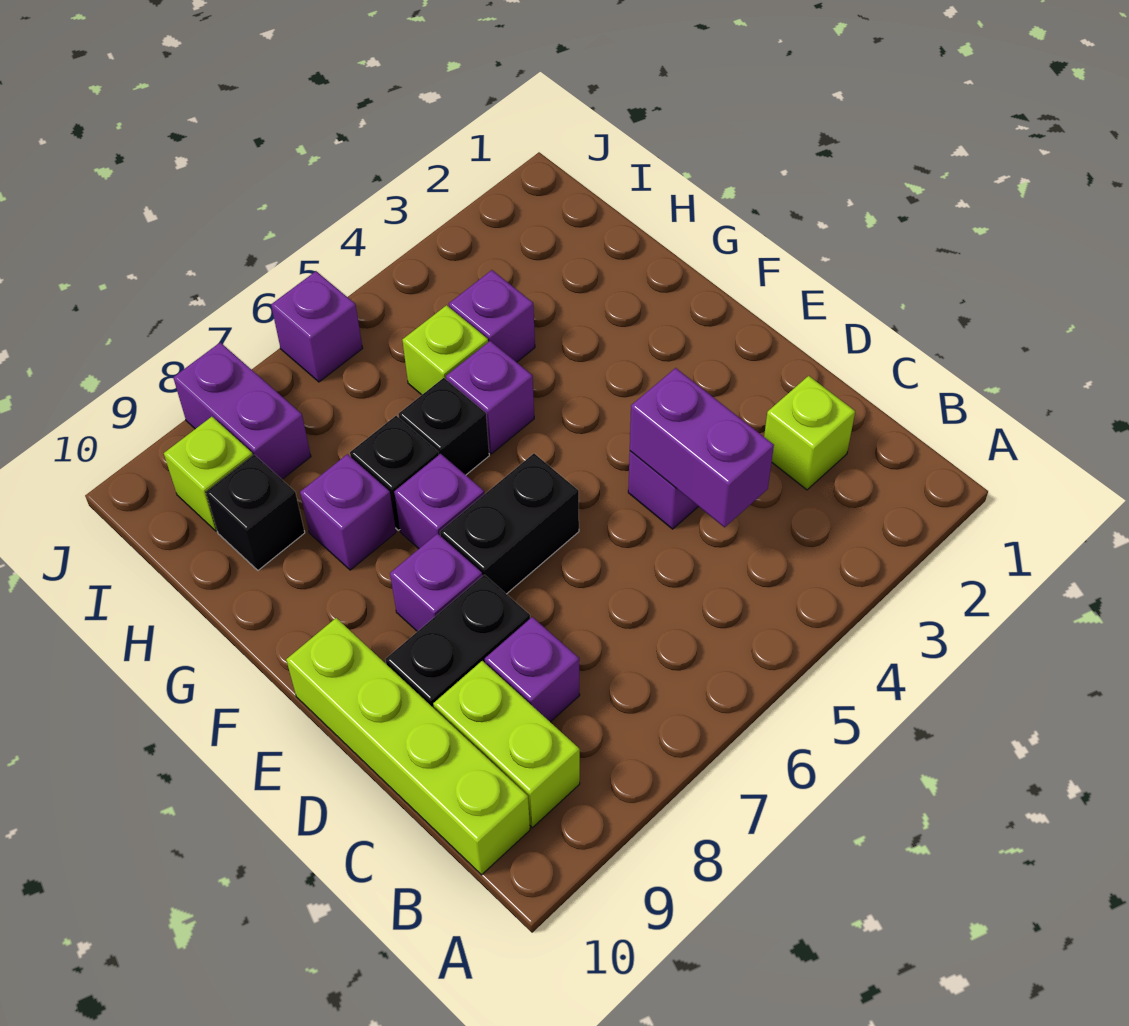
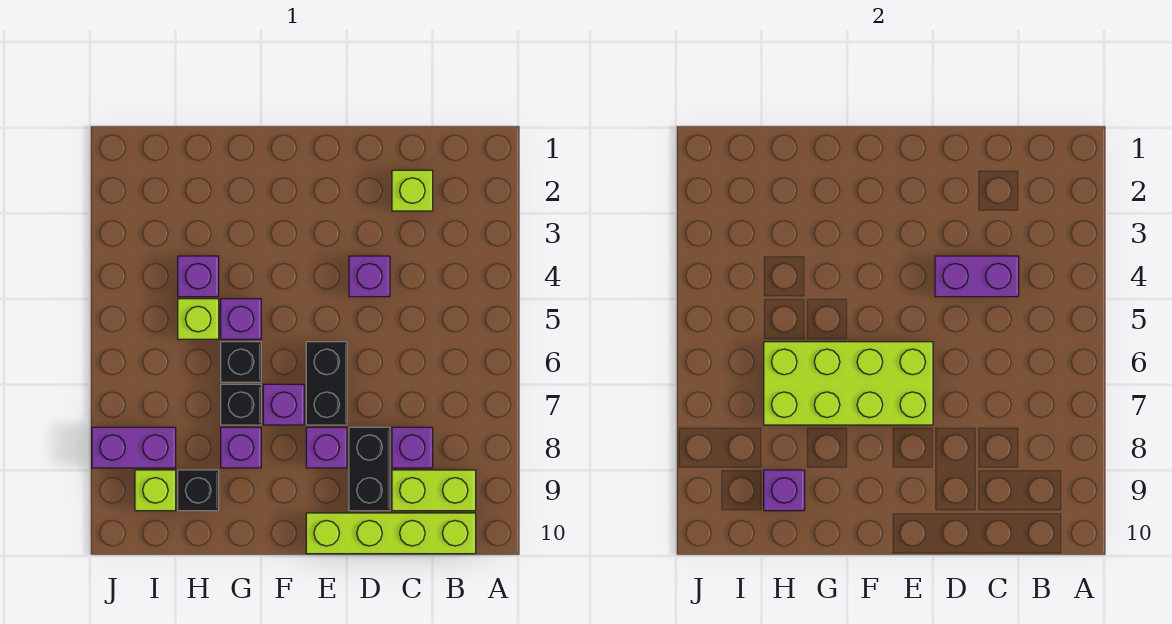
none -> lime brick E6:H7 level 2
purple brick J6 level 1 -> purple brick H9 level 2

